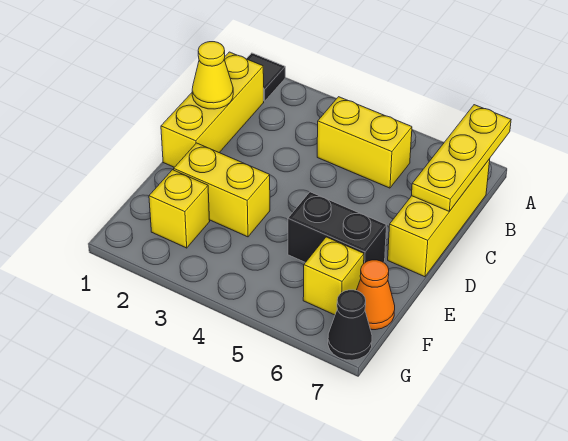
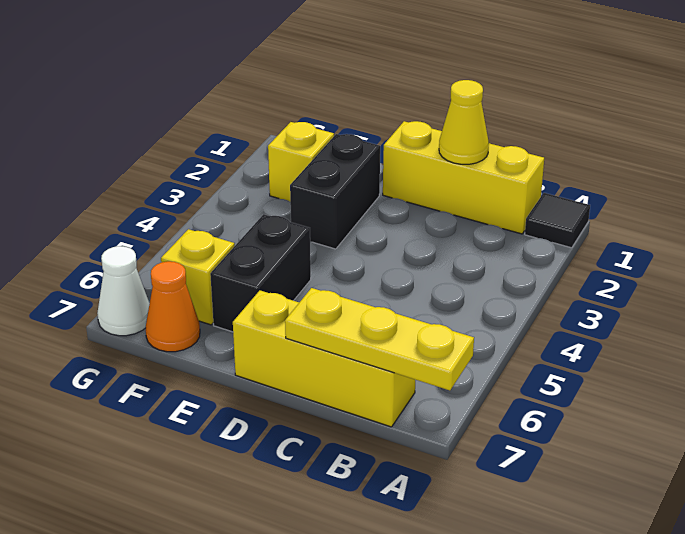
yellow brick B4:B5 level 1 -> none
yellow brick E2:E3 level 1 -> black brick E2:E3 level 1
black cone G7 level 1 -> white cone G7 level 1

